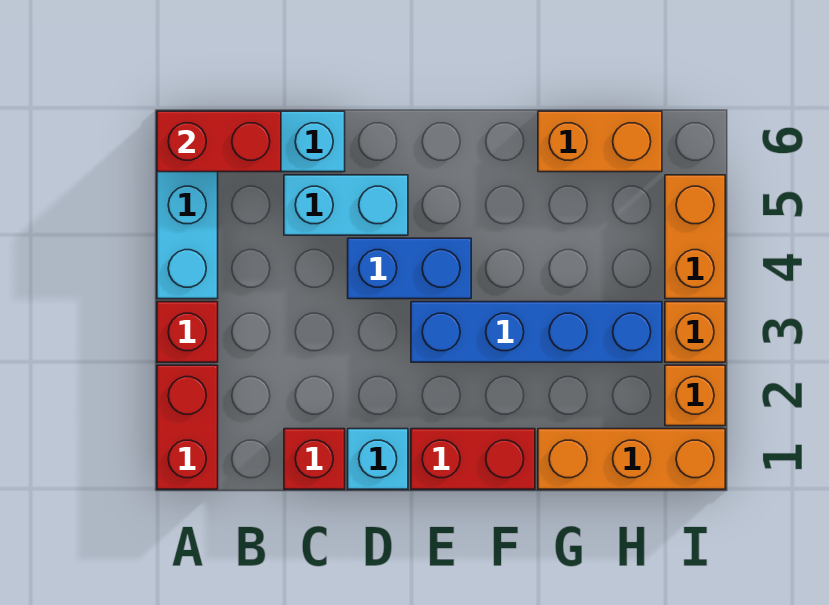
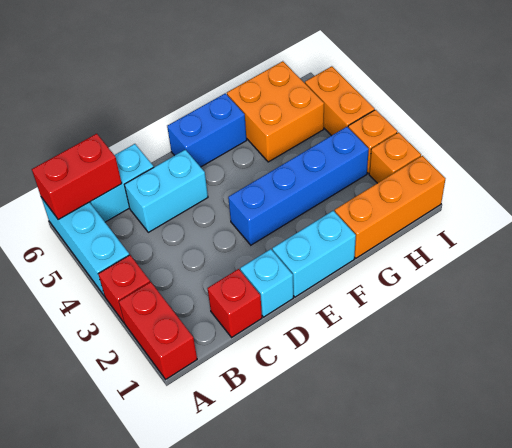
blue brick D4:E4 level 1 -> blue brick E6:F6 level 1
red brick E1:F1 level 1 -> cyan brick E1:F1 level 1
orange brick G6:H6 level 1 -> orange brick G5:H6 level 1

